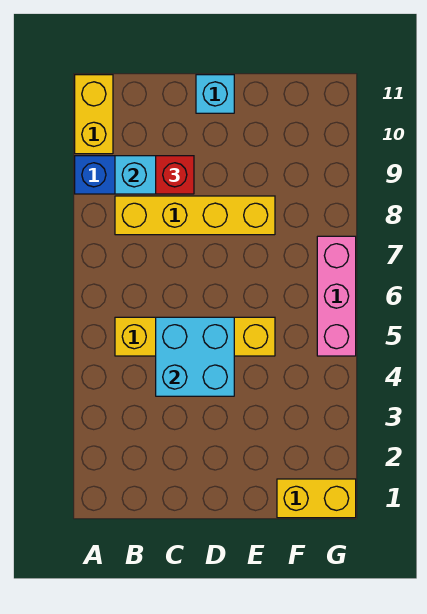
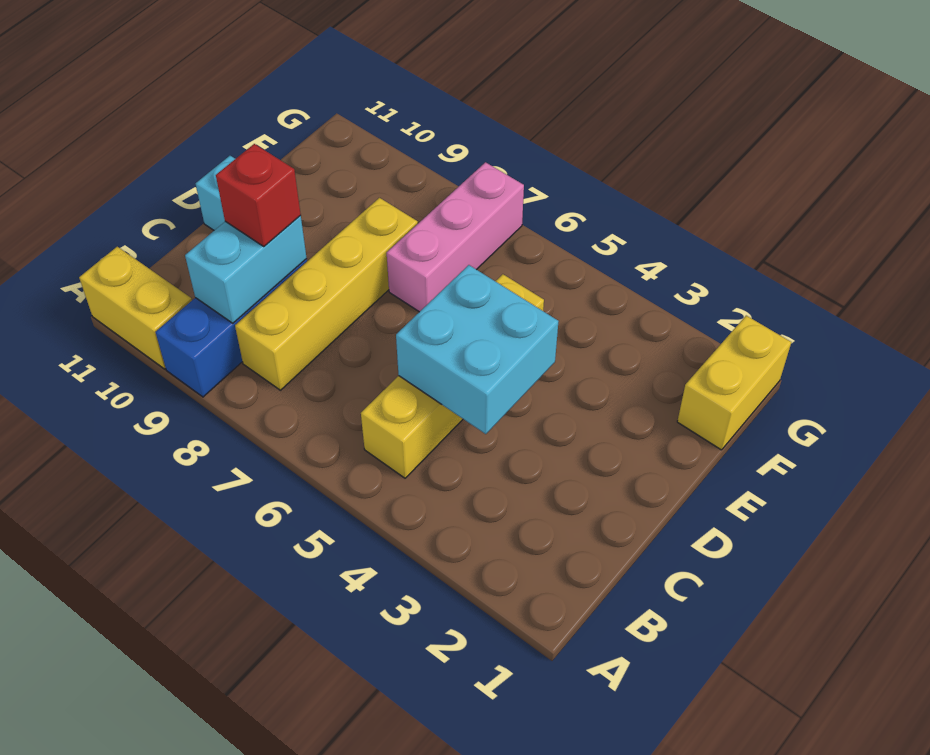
pink brick G5:G7 level 1 -> pink brick E7:G7 level 1

